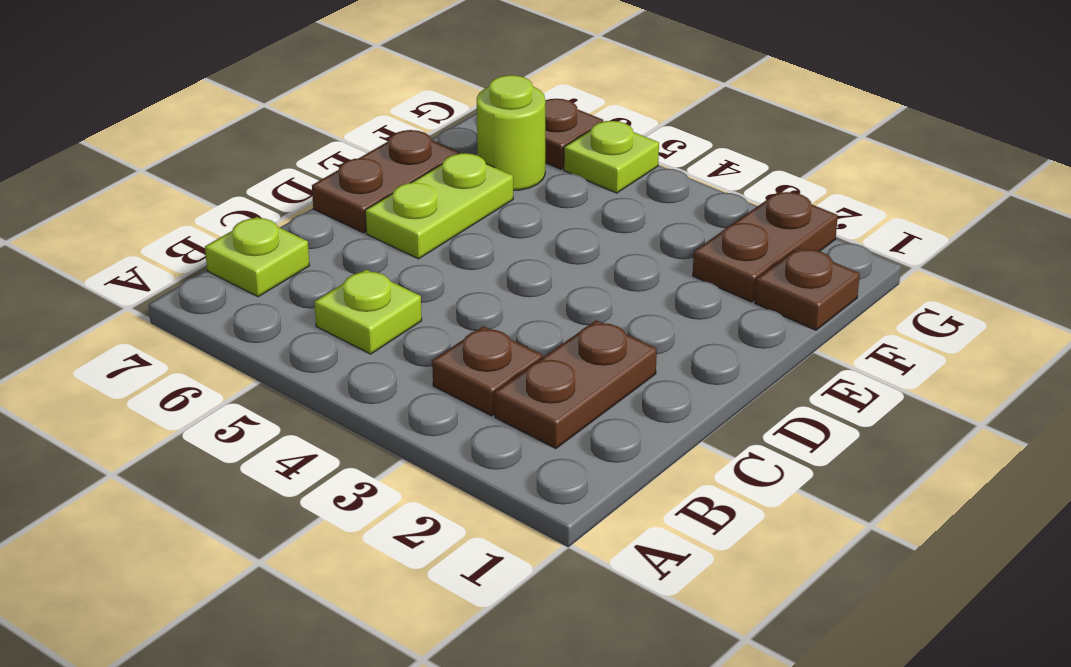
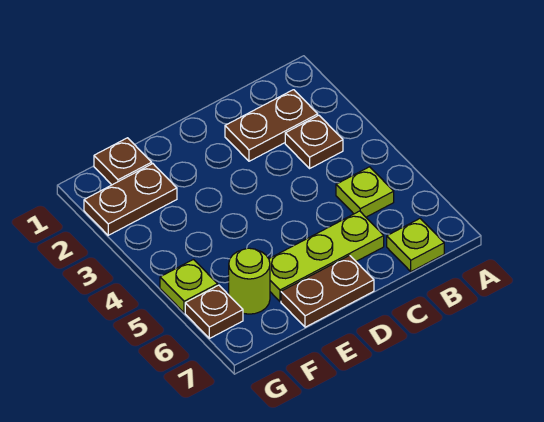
lime plate D6:E6 level 1 -> lime plate C6:E6 level 1

